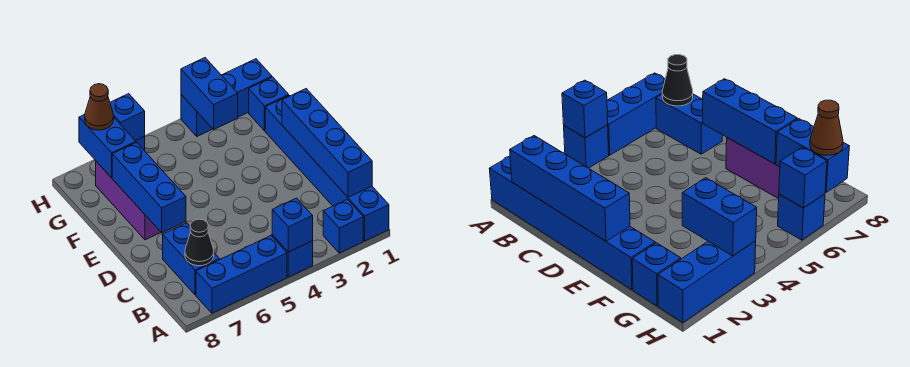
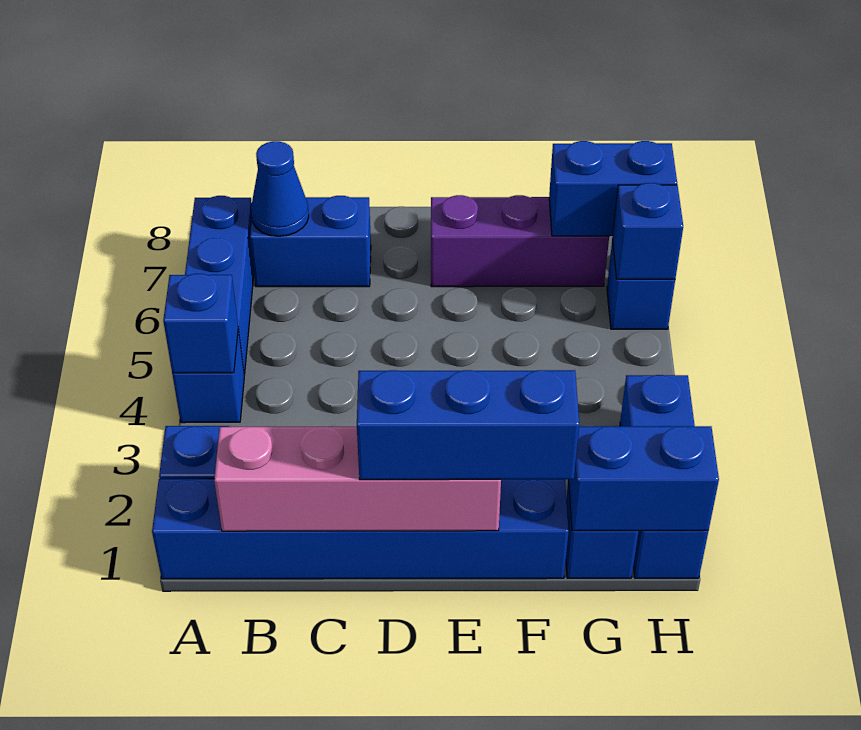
blue brick B1:E1 level 2 -> pink brick B1:E1 level 2
black cone B7 level 2 -> blue cone B7 level 2
blue brick D7:F7 level 2 -> blue brick D1:F1 level 3
blue brick G3:H3 level 2 -> blue brick G1:H1 level 2
brown cone H7 level 3 -> none

